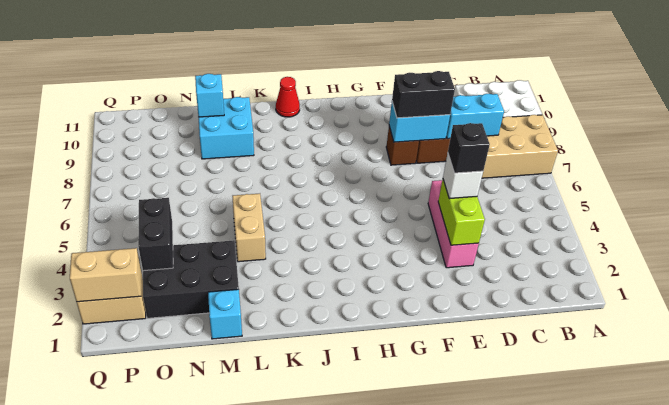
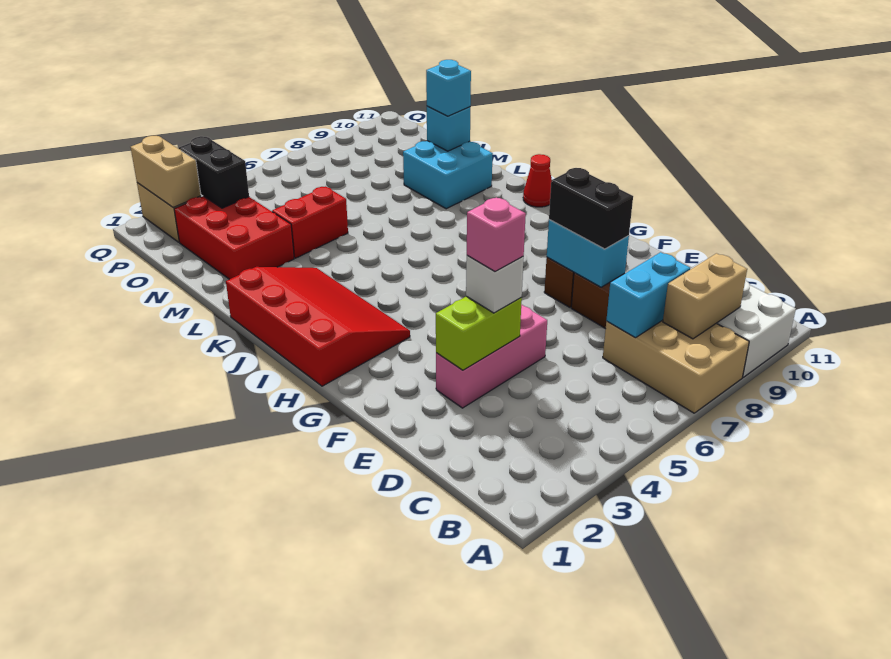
cyan brick C8:D8 level 2 -> cyan brick C7:C8 level 2
black brick E4 level 4 -> pink brick E4 level 4
none -> red slope H1:K3 level 1 top 1
tan brick L4:L5 level 1 -> tan brick B8:B9 level 2
cyan brick M1 level 1 -> cyan brick M10 level 3
black brick M2:O3 level 1 -> red brick M2:O3 level 1
none -> red brick M4:M5 level 1
black brick O3:O4 level 2 -> black brick O3:P3 level 2

